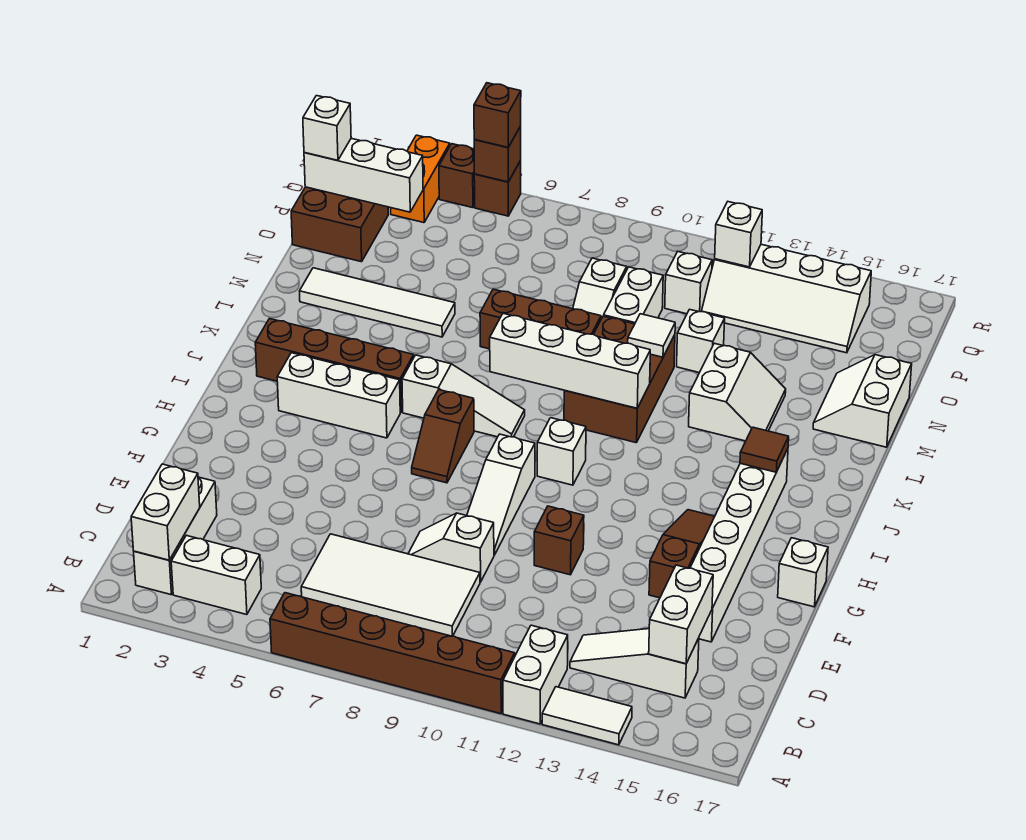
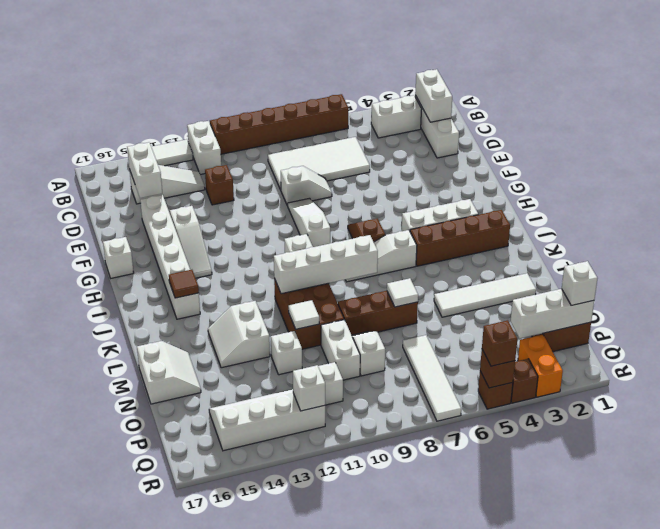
brown brick F11 level 1 -> brown brick D12 level 1
brown slope F14:H14 level 1 top F -> white slope F14:H14 level 1 top F
none -> white tile M7 level 2
none -> white tile O7:R7 level 1

